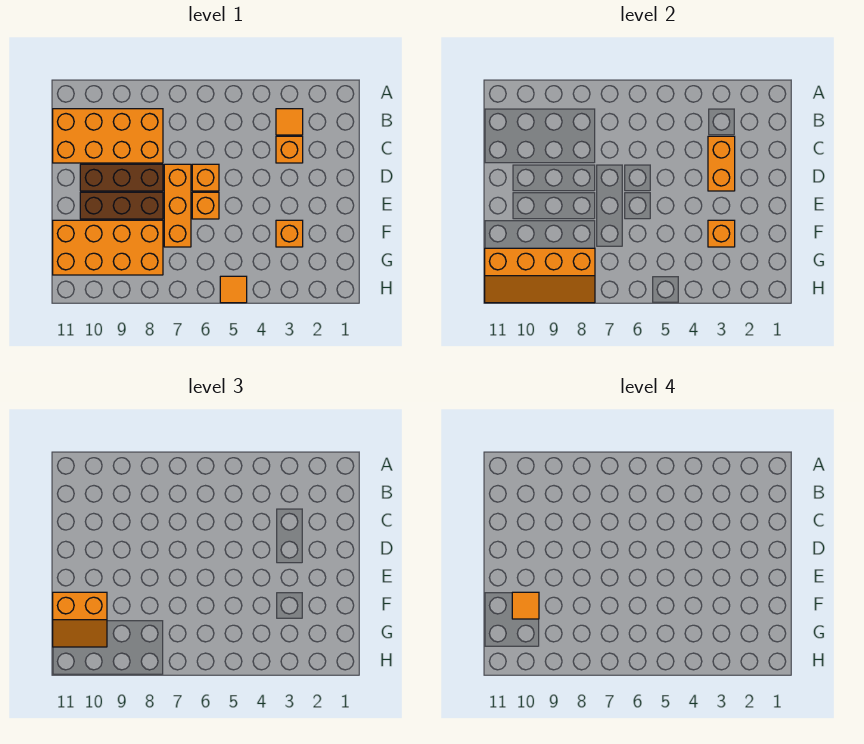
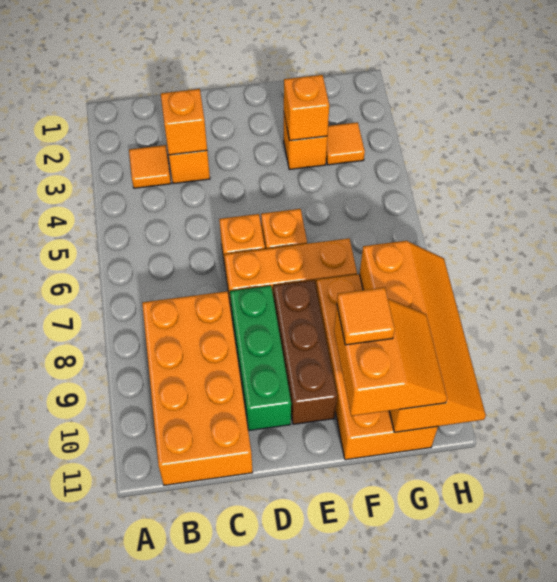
orange brick C3:D3 level 2 -> orange brick C3 level 2
brown brick D8:D10 level 1 -> green brick D8:D10 level 1
orange tile H5 level 1 -> orange tile G3 level 1

